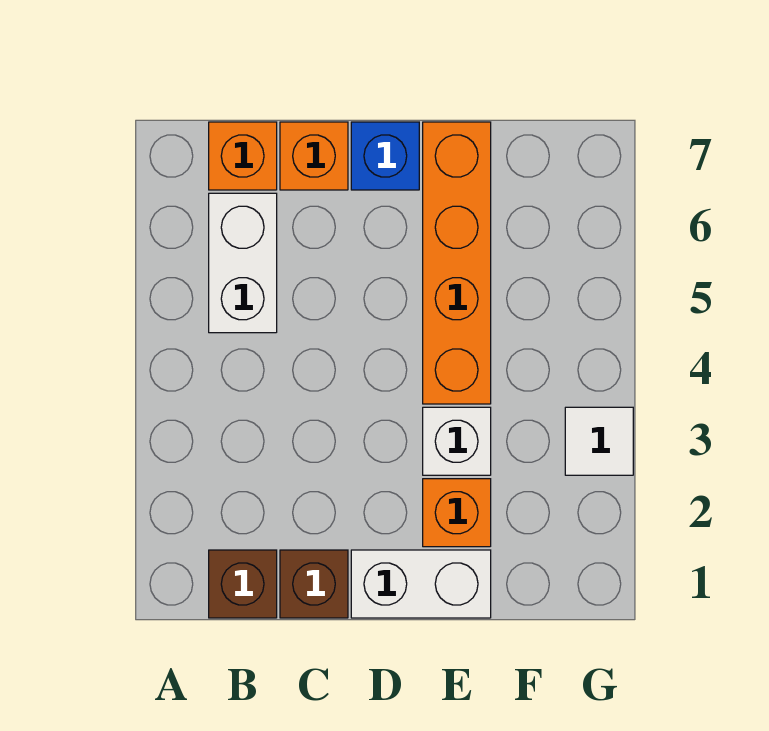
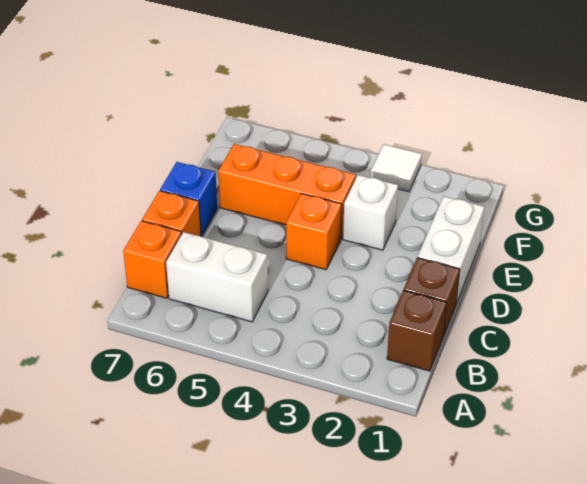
orange brick E2 level 1 -> orange brick D4 level 1
orange brick E4:E7 level 1 -> orange brick E4:E6 level 1

